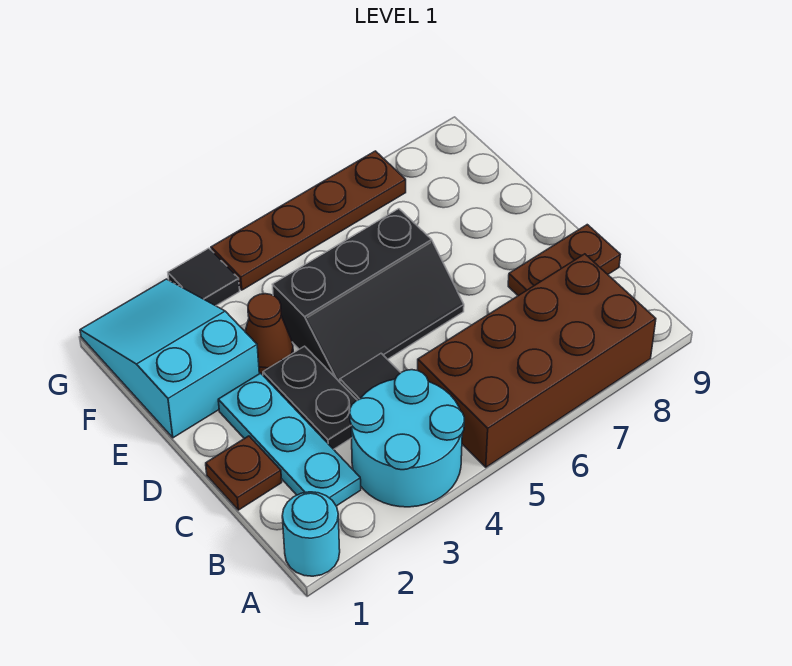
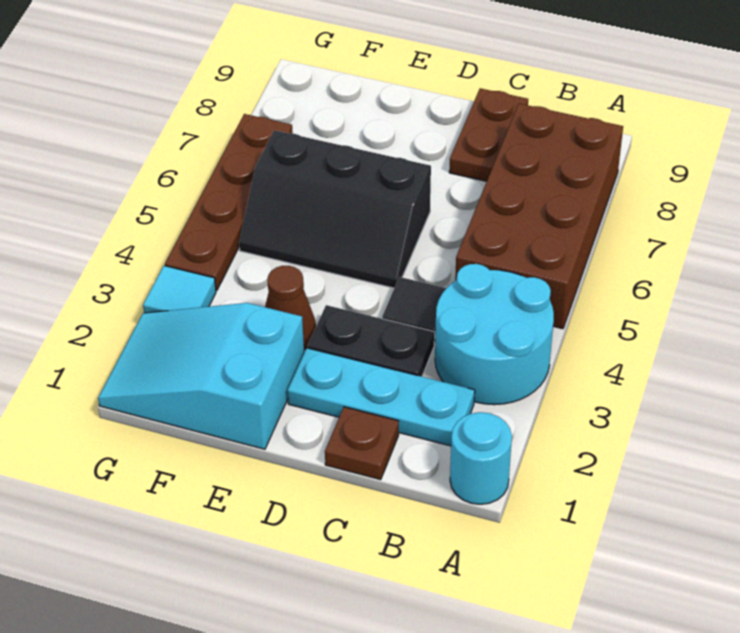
black slope D4:E6 level 1 top E -> black slope D5:F6 level 1 top 6
black tile G3 level 1 -> cyan tile G3 level 1

